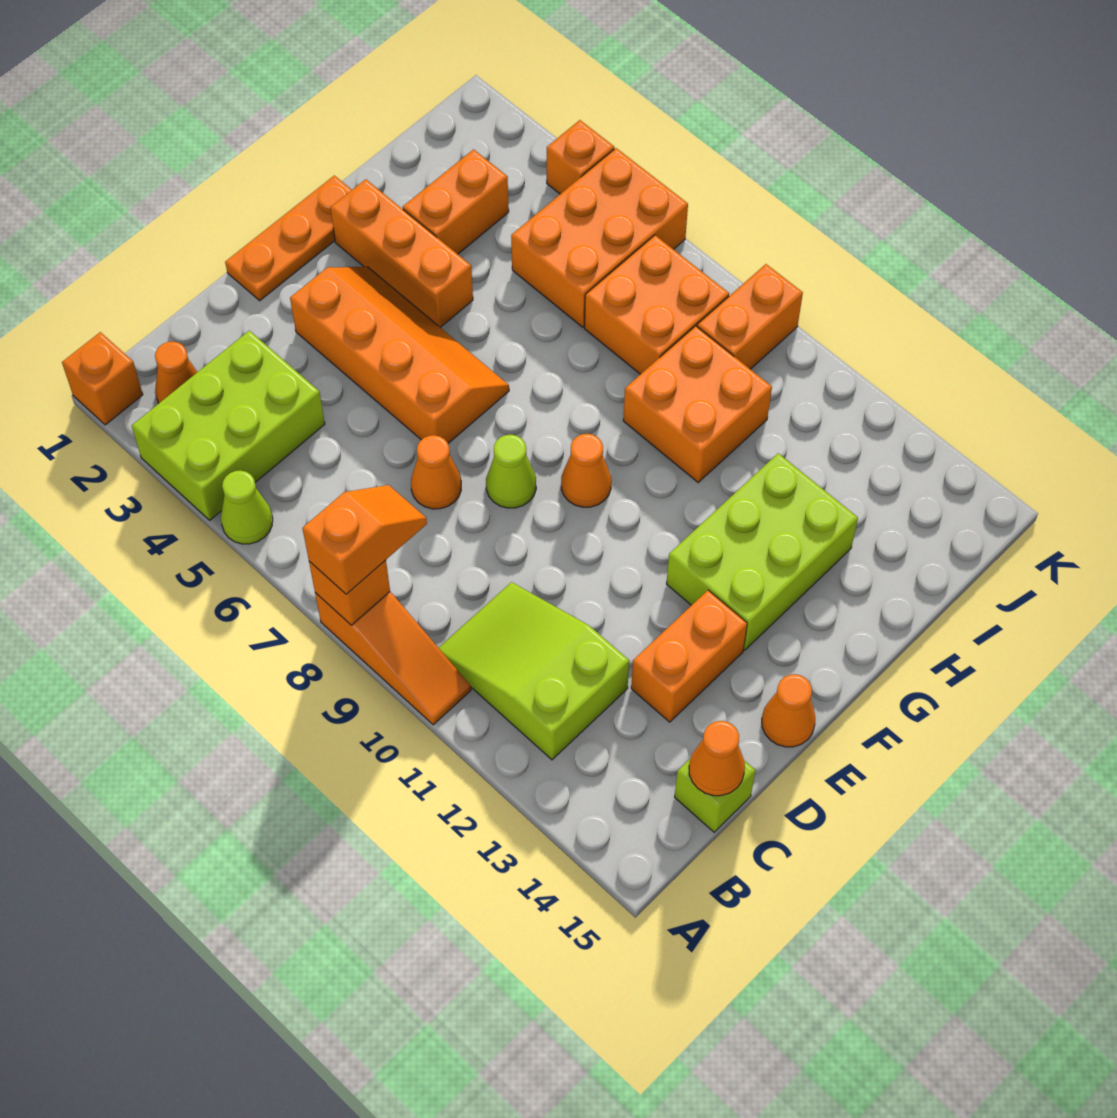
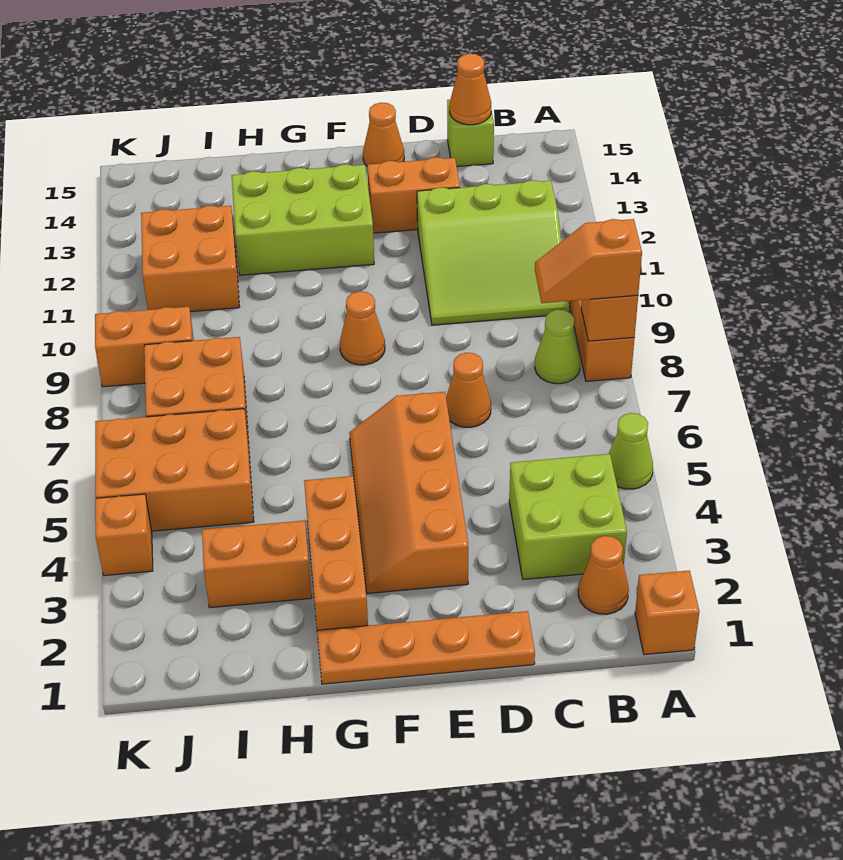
lime brick A3:C4 level 1 -> lime brick B3:C4 level 1
lime slope B10:C12 level 1 top 12 -> lime slope B10:D12 level 1 top 12
orange plate E1:G1 level 1 -> orange plate D1:G1 level 1
lime cone E8 level 1 -> lime cone B8 level 1
orange brick H9:I10 level 1 -> orange brick I11:J12 level 1

